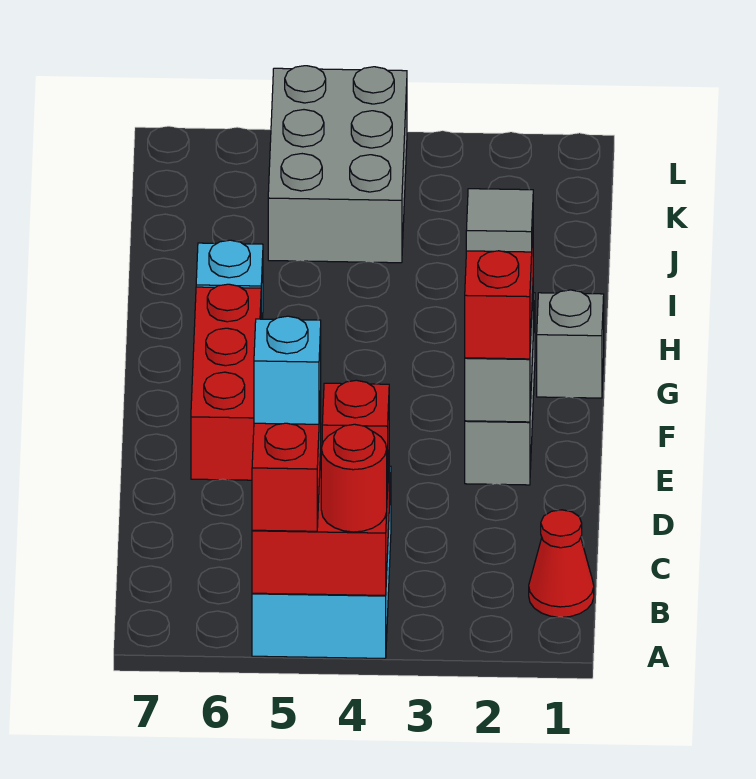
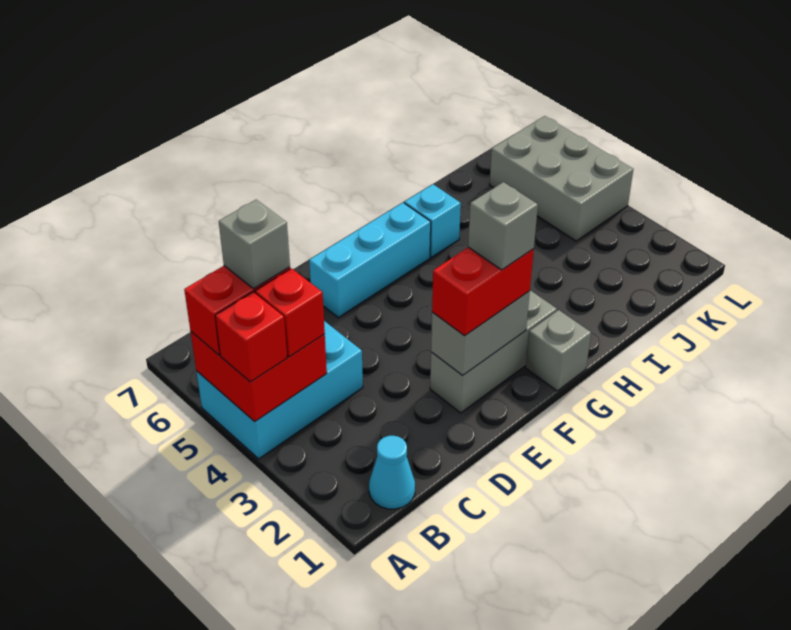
red round brick A4 level 3 -> red brick A4 level 3
red cone B1 level 1 -> cyan cone B1 level 1
cyan brick B5 level 4 -> grey brick B5 level 4
red brick E6:G6 level 1 -> cyan brick E6:G6 level 1
grey tile F2 level 4 -> grey brick F2 level 4
grey brick J4:L5 level 1 -> grey brick K4:L6 level 1

